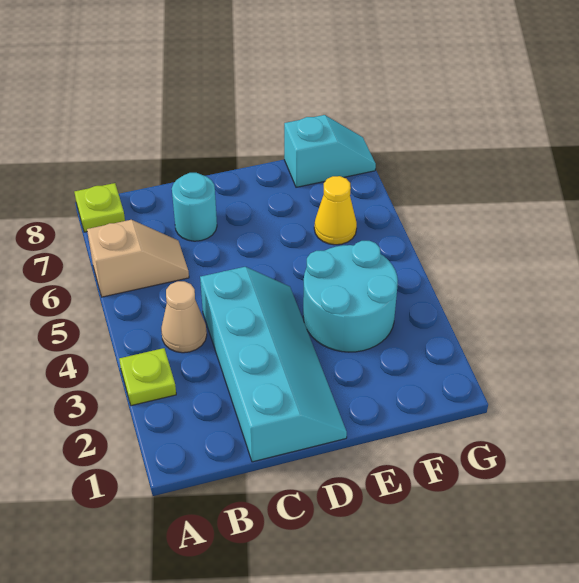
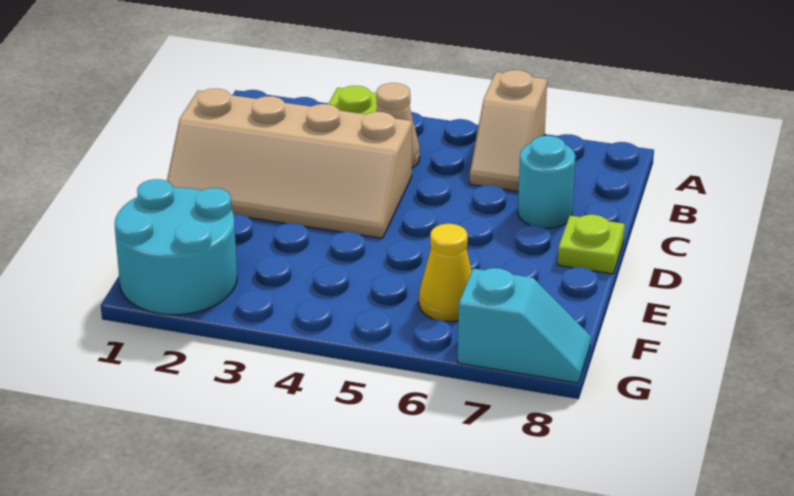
lime plate A8 level 1 -> lime plate D8 level 1
cyan slope C1:D4 level 1 top C -> tan slope C1:D4 level 1 top C
cyan round brick E3:F4 level 1 -> cyan round brick F1:G2 level 1
cyan slope F8:G8 level 1 top F -> cyan slope G7:G8 level 1 top 7

